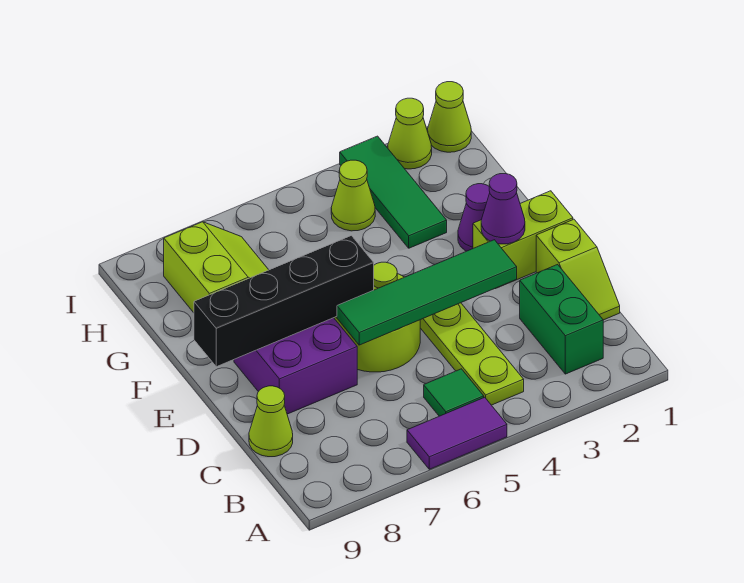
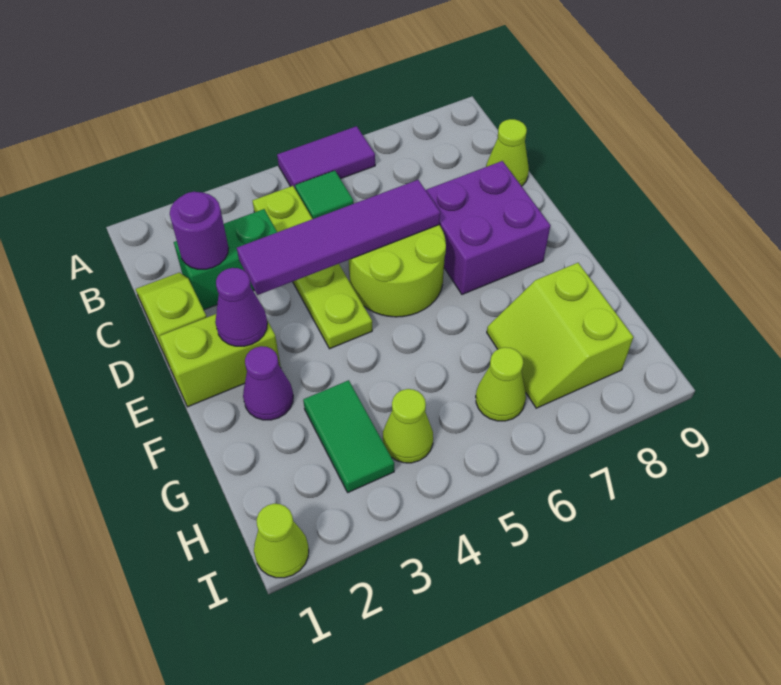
green brick B2:C2 level 1 -> green brick C2:C3 level 1
none -> purple round brick C2 level 2
green tile D3:D6 level 2 -> purple tile D3:D6 level 2
black brick E6:E9 level 2 -> none
green tile G3:I3 level 1 -> green tile G3:H3 level 1
lime cone I2 level 1 -> lime cone H6 level 1

